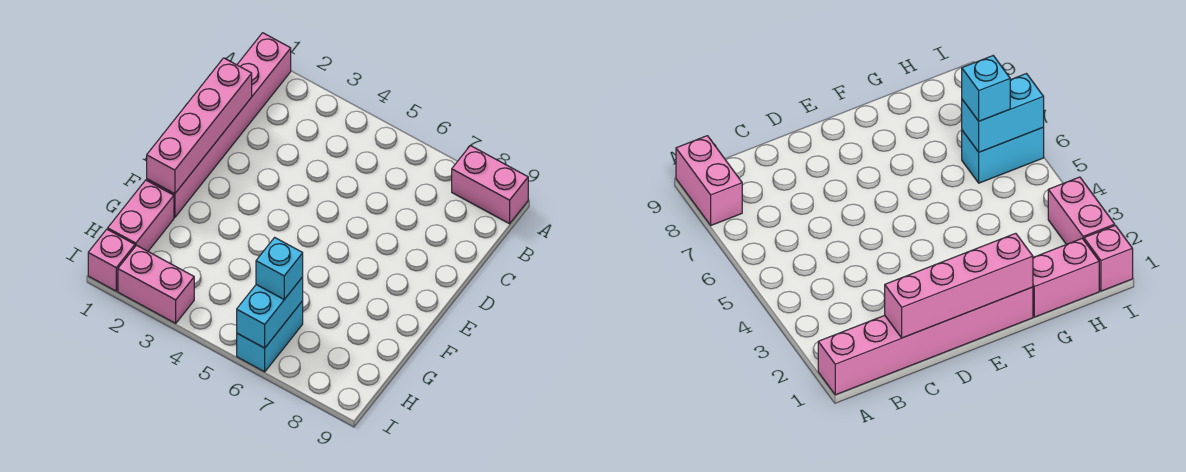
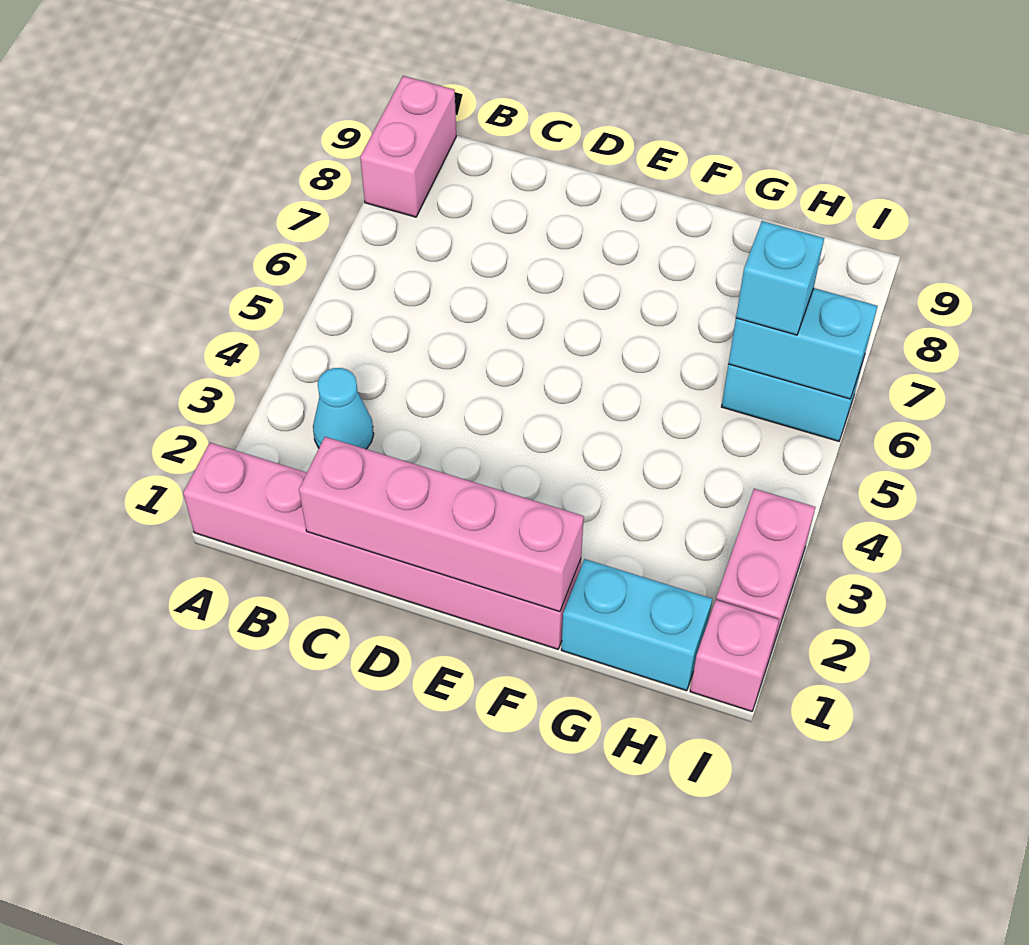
none -> cyan cone B3 level 1
pink brick G1:H1 level 1 -> cyan brick G1:H1 level 1

